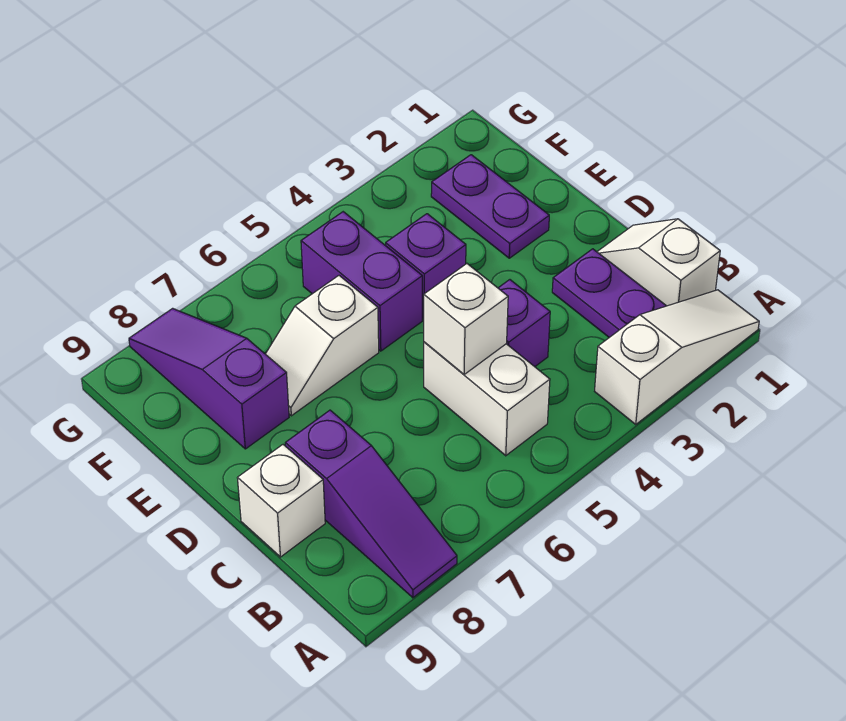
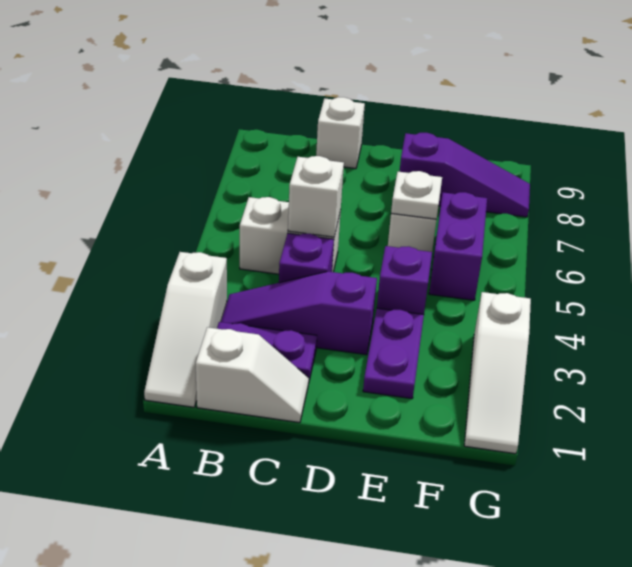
purple slope A8:C8 level 1 top C -> purple slope B3:D3 level 1 top D
purple plate E2:F2 level 1 -> purple plate E2:E3 level 1
purple brick E5:F5 level 1 -> purple brick F5:F6 level 1
none -> white plate E6 level 2
none -> white slope G1:G3 level 1 top 3

